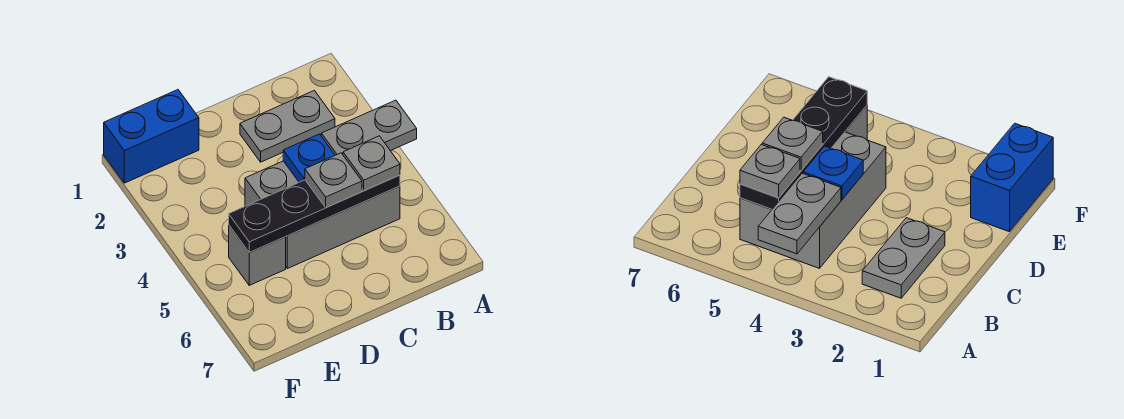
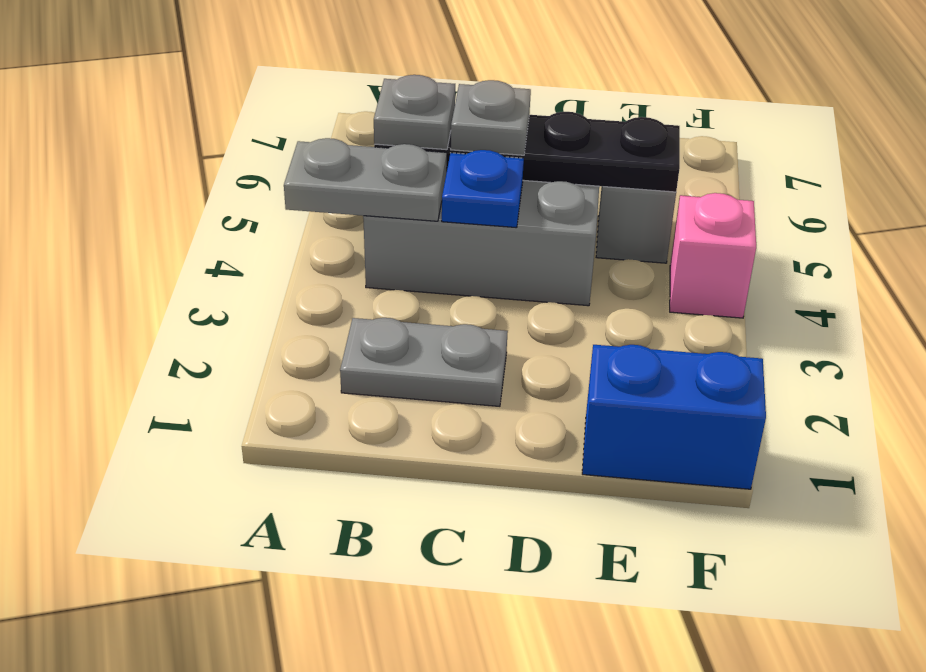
none -> pink brick F4 level 1

